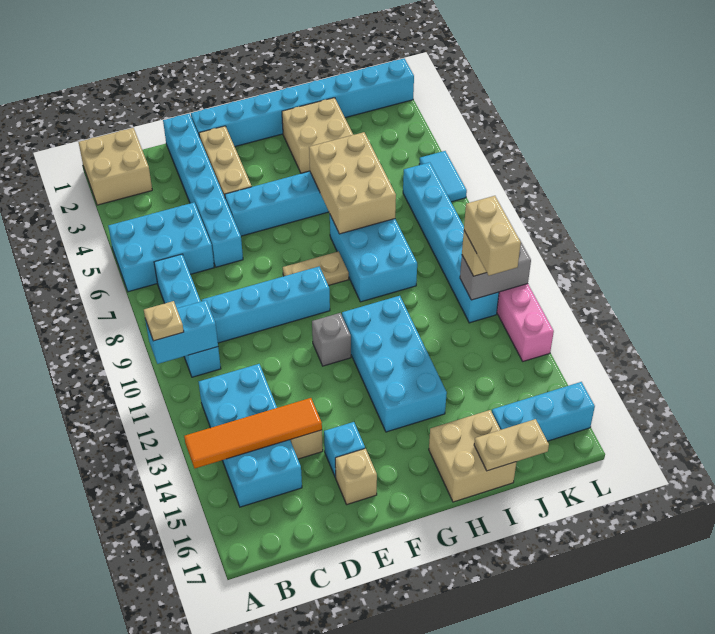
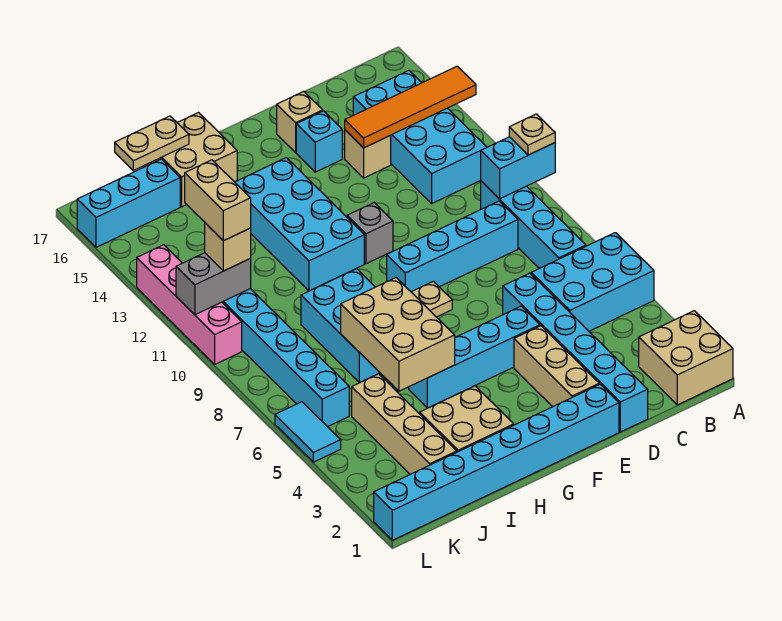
none -> tan brick J2:J5 level 1

